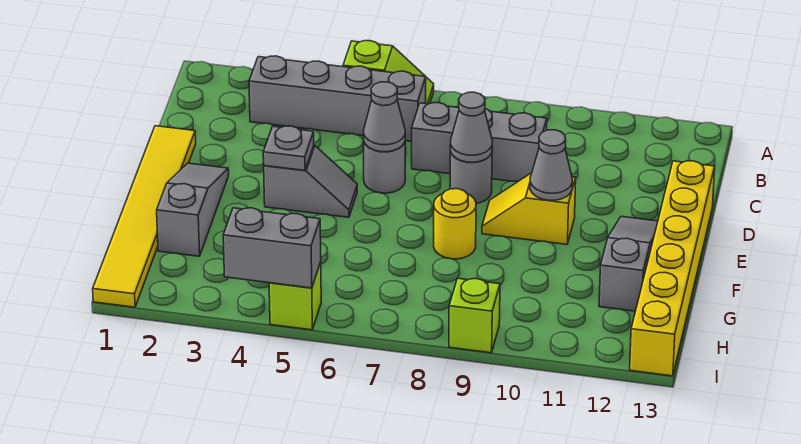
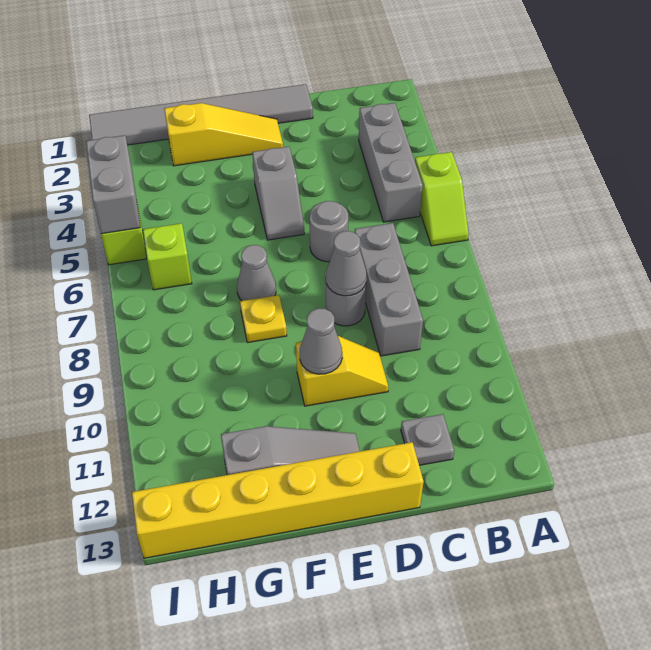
grey brick B3:B6 level 1 -> grey brick B3:B5 level 1
yellow tile D1:I1 level 1 -> grey tile D1:I1 level 1
grey cone D6 level 2 -> grey cone F7 level 1
grey slope E2:G2 level 1 top G -> yellow slope E2:G2 level 1 top G
grey plate E4 level 2 -> grey plate C12 level 1
yellow slope E9:E10 level 1 top 10 -> yellow slope D10:E10 level 1 top E
yellow round brick F8 level 1 -> yellow plate F8 level 1
lime brick I9 level 1 -> lime brick H6 level 1

